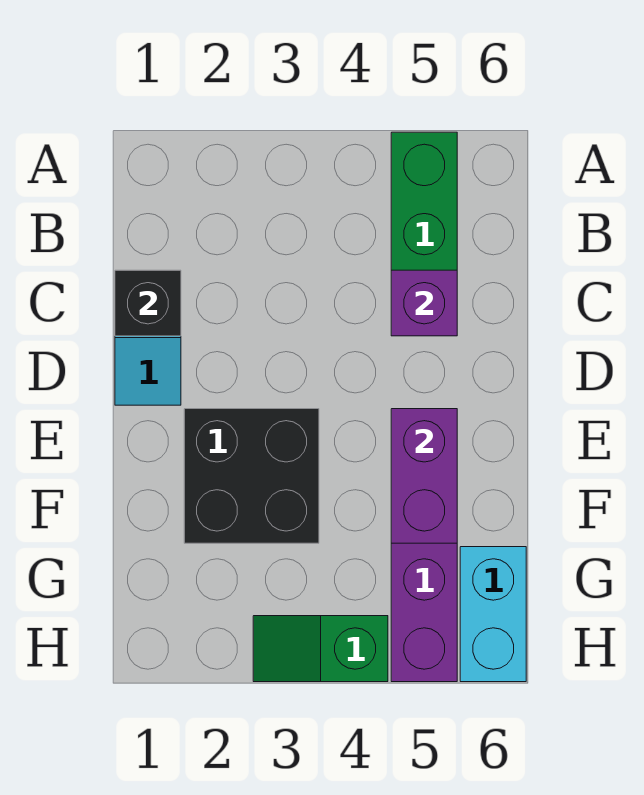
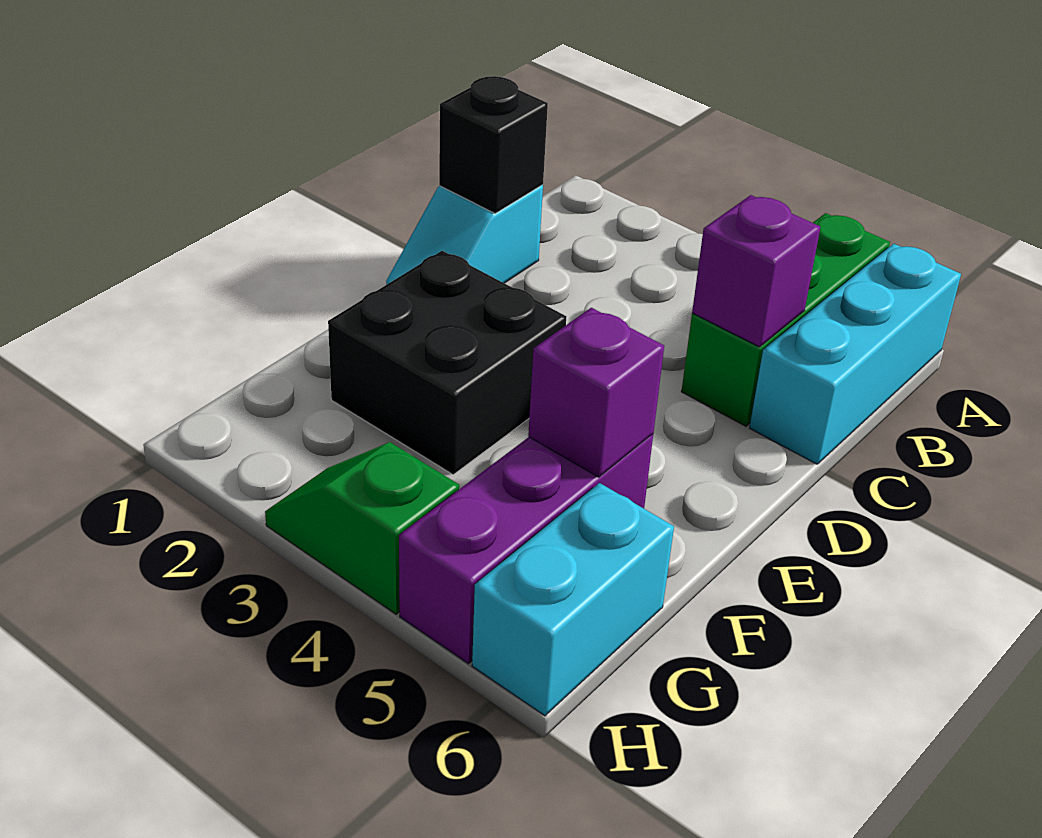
none -> cyan brick A6:C6 level 1
purple brick E5:F5 level 2 -> purple brick F5 level 2

